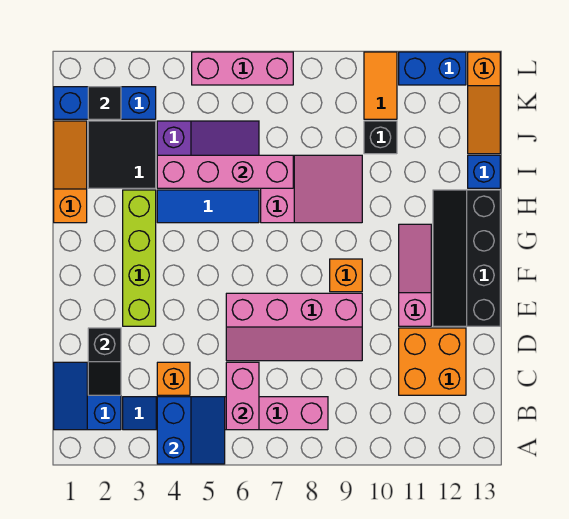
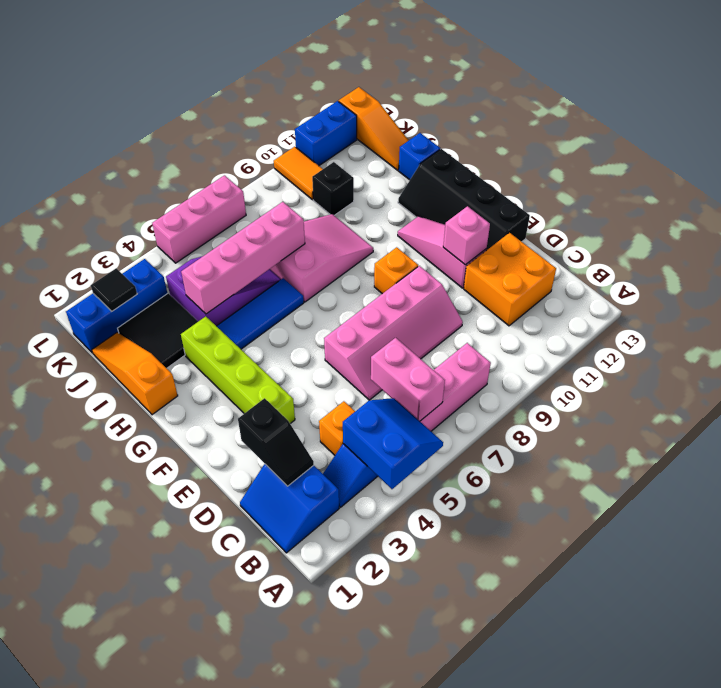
none -> pink brick E11 level 2

